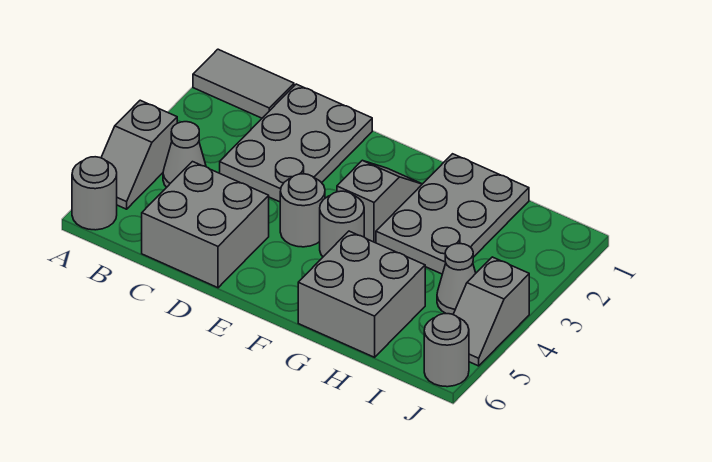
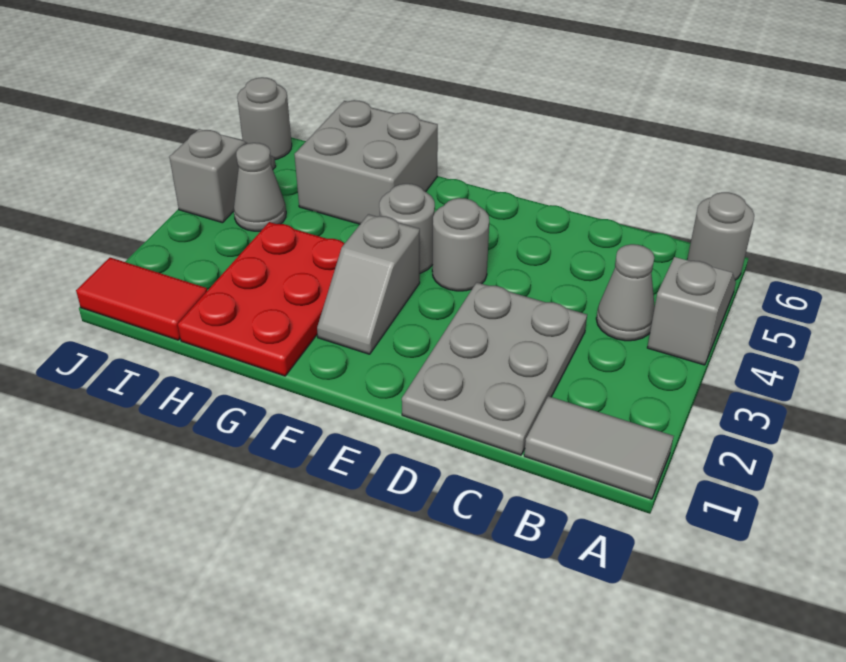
grey brick C5:D6 level 1 -> none
grey plate G1:H3 level 1 -> red plate G1:H3 level 1
none -> red tile I1:J1 level 1

